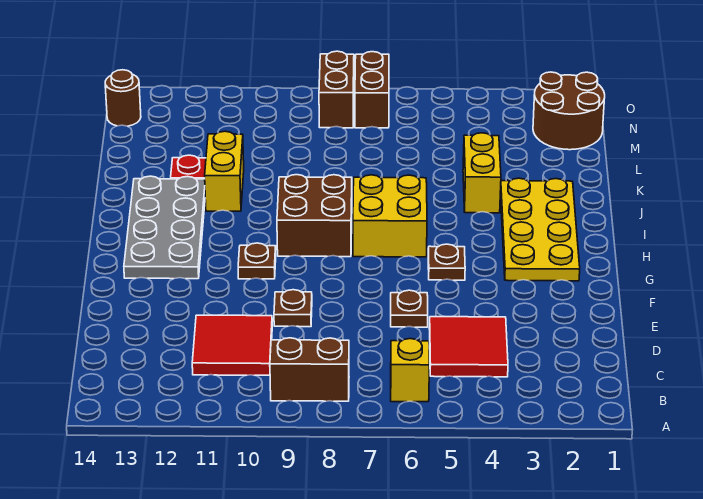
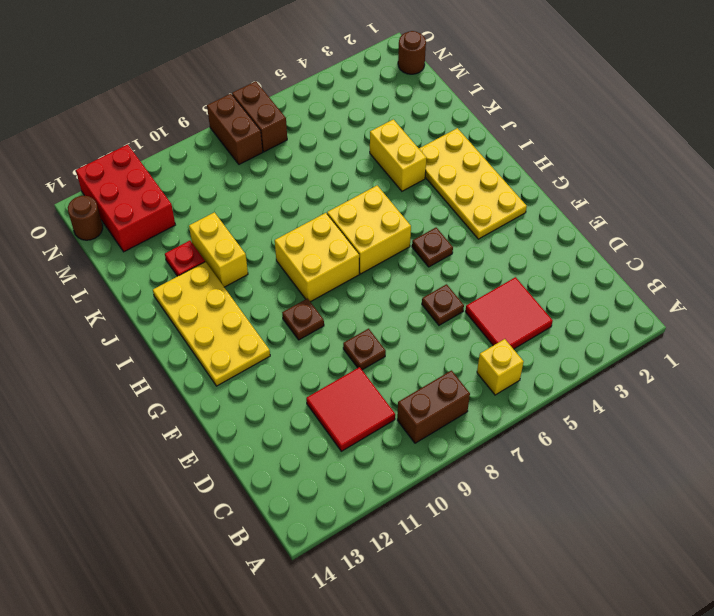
grey plate G12:J13 level 1 -> yellow plate G12:J13 level 1
brown brick H8:I9 level 1 -> yellow brick H8:I9 level 1
brown round brick M1:N2 level 1 -> brown round brick N1 level 1
none -> red brick M12:O13 level 1

